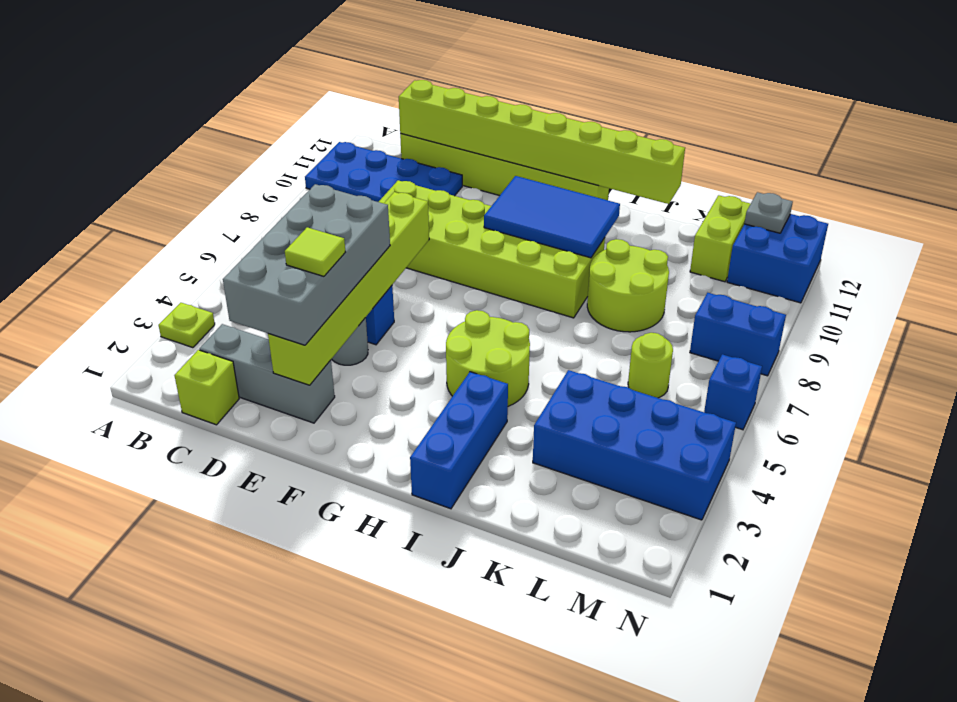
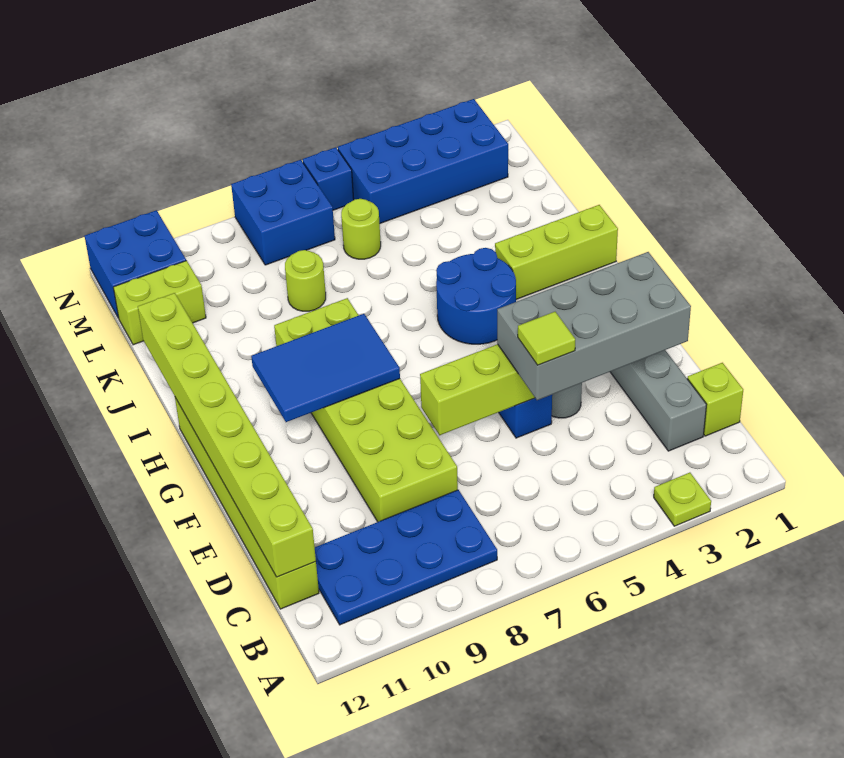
blue plate A10:D11 level 1 -> blue plate B8:C11 level 1
lime tile E3 level 4 -> lime tile D5 level 4
blue tile G9:I10 level 2 -> blue tile G8:H10 level 2
lime round brick H4:I5 level 1 -> blue round brick H4:I5 level 1
blue brick I1:I3 level 1 -> lime brick I1:I3 level 1
lime round brick J8:K9 level 1 -> lime round brick K8 level 1
blue brick K3:N4 level 1 -> blue brick M2:N5 level 1
blue brick M8:N8 level 1 -> blue brick M7:N8 level 1
grey plate M12 level 2 -> none

